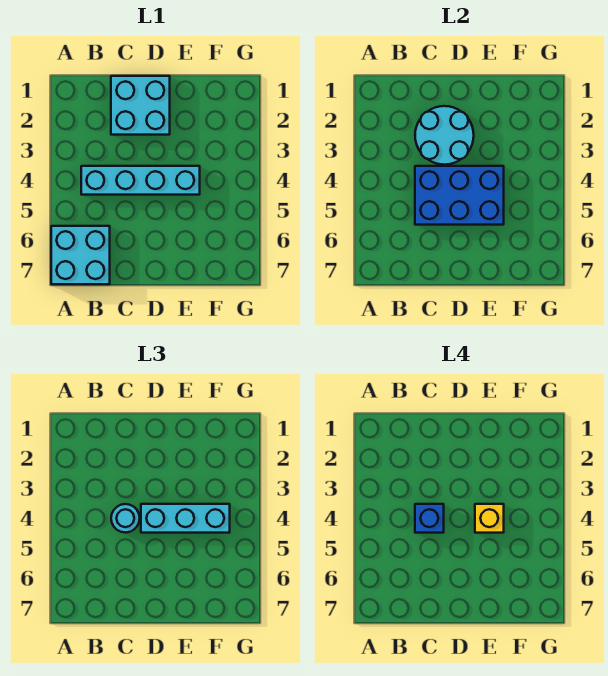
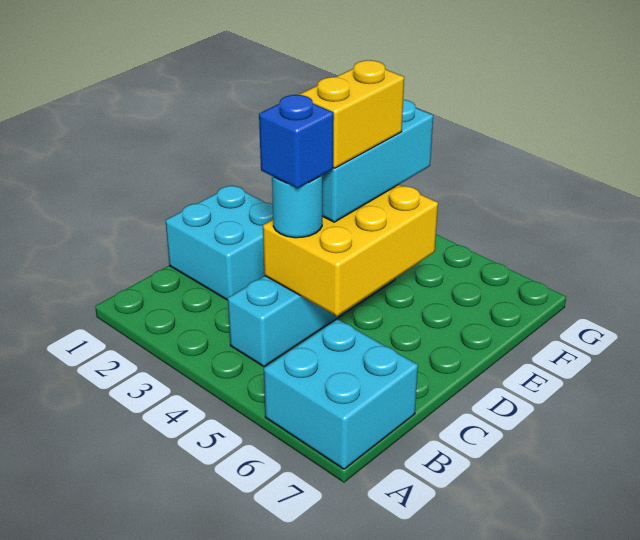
cyan round brick C2:D3 level 2 -> none
blue brick C4:E5 level 2 -> yellow brick C4:E5 level 2
yellow brick E4 level 4 -> yellow brick D4:E4 level 4

